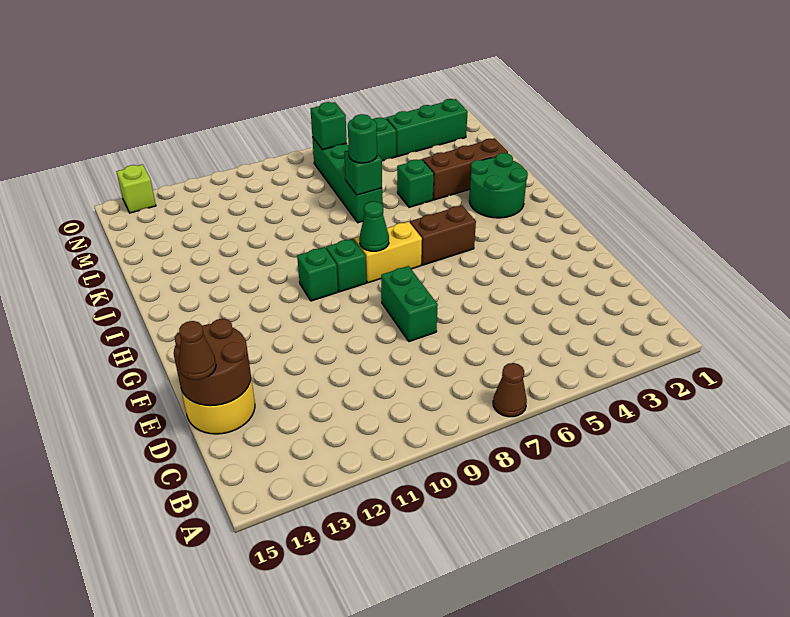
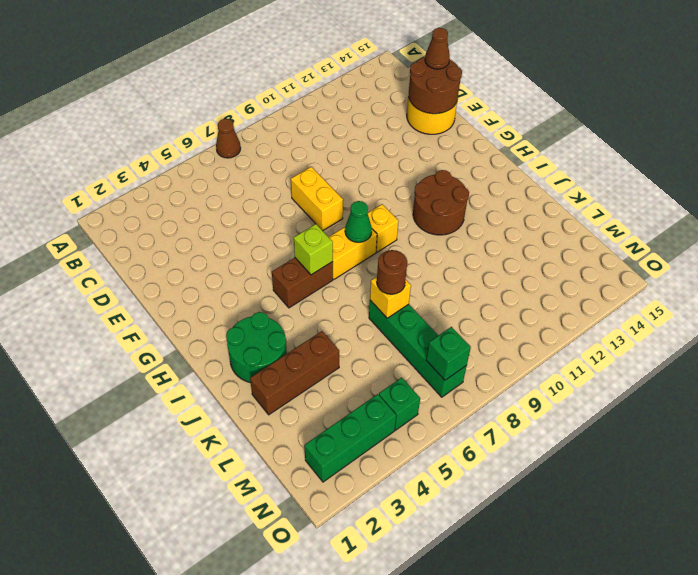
green brick E8:F8 level 1 -> yellow brick E8:F8 level 1
green brick H9 level 1 -> yellow brick H9 level 1
green brick H10 level 1 -> none
none -> brown round brick H11:I12 level 1
green brick K5 level 1 -> none
green brick K7 level 2 -> yellow brick K7 level 2
green round brick K7 level 3 -> brown round brick K7 level 3
lime brick O14 level 1 -> lime brick H6 level 2

